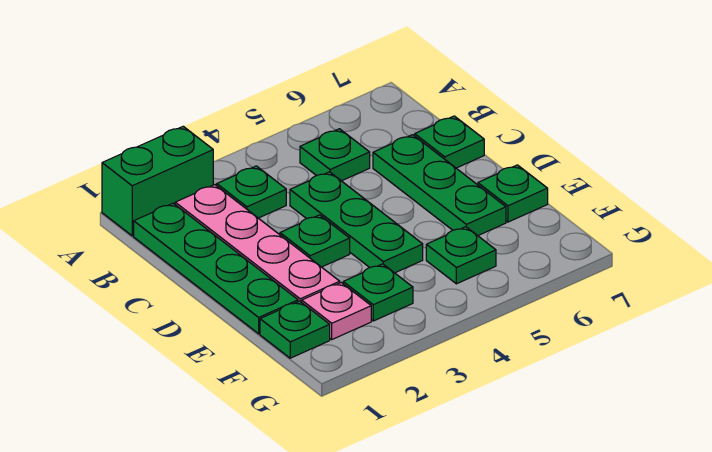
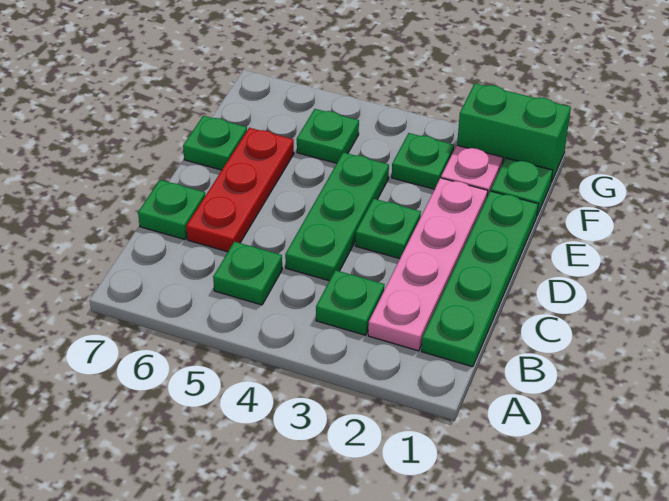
green brick A1:A2 level 1 -> green brick G1:G2 level 1
green plate C6:E6 level 1 -> red plate C6:E6 level 1

